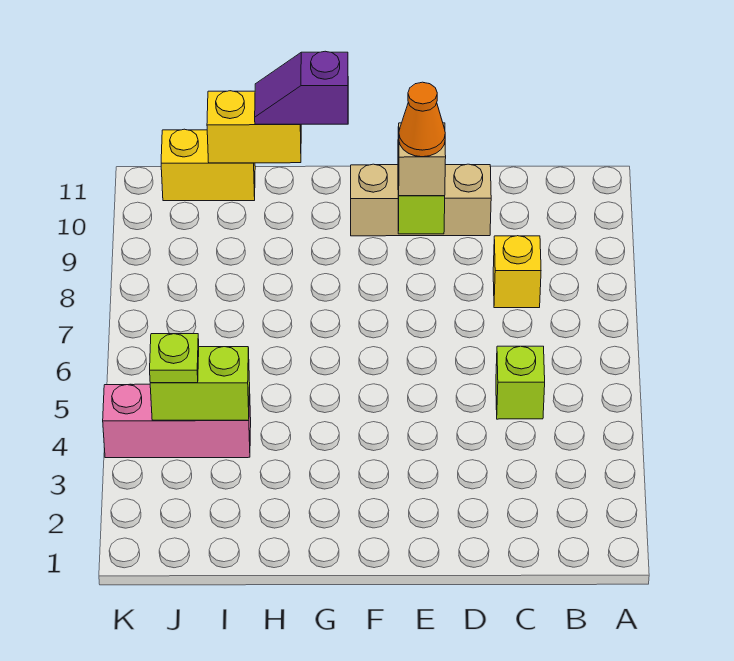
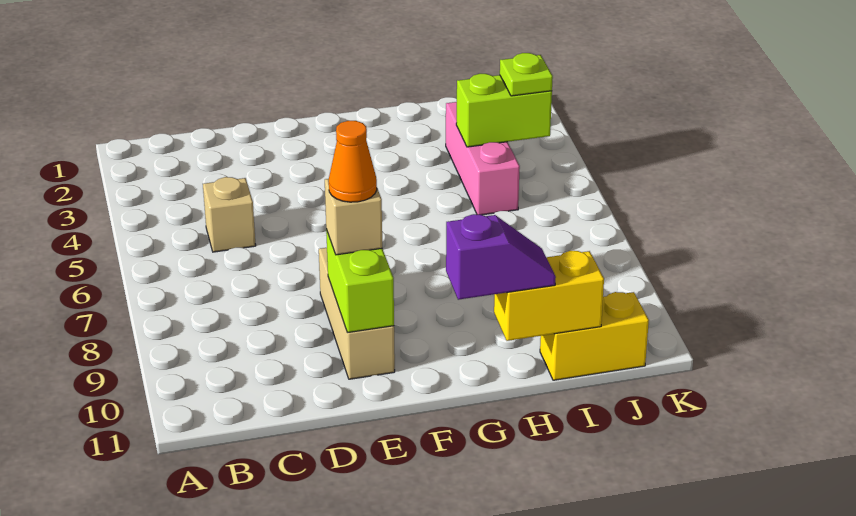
lime brick C5 level 1 -> tan brick C5 level 1
yellow brick C8 level 1 -> none
tan brick D10:F10 level 1 -> tan brick E8:E10 level 1
pink brick I4:K4 level 1 -> pink brick I3:I5 level 1

